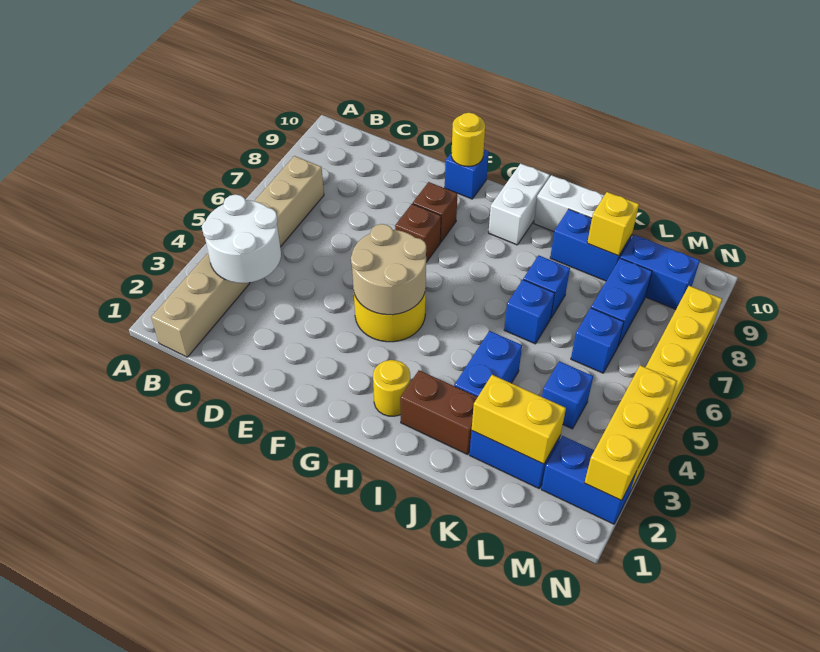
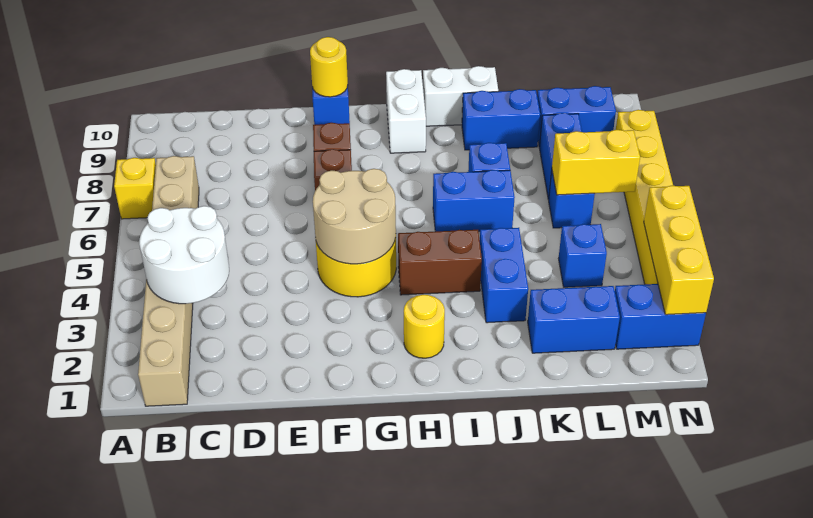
brown brick I2:J2 level 1 -> brown brick H4:I4 level 1
blue brick J6 level 1 -> blue brick I6:J6 level 1
yellow brick K2:L2 level 2 -> yellow brick L6:M6 level 2
yellow brick K9 level 2 -> yellow brick A7 level 1

